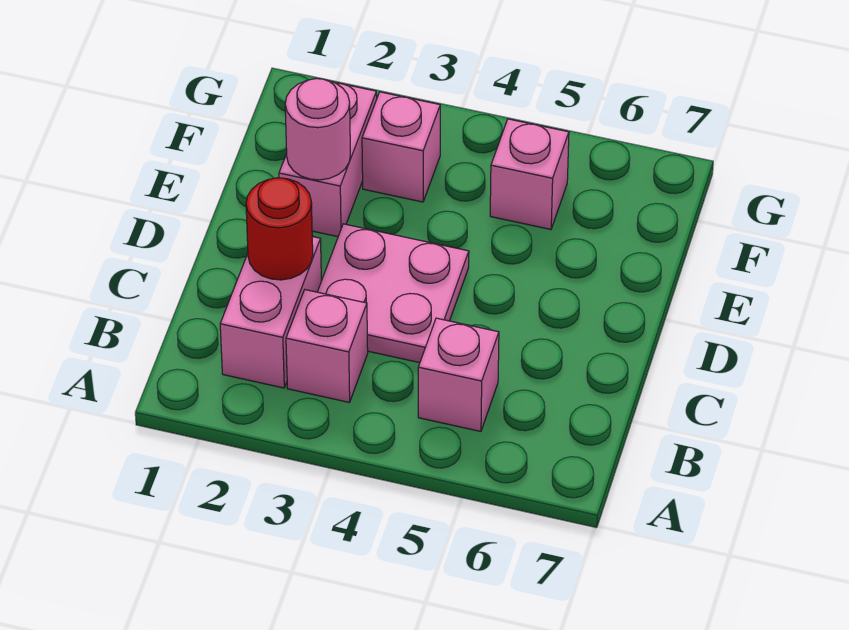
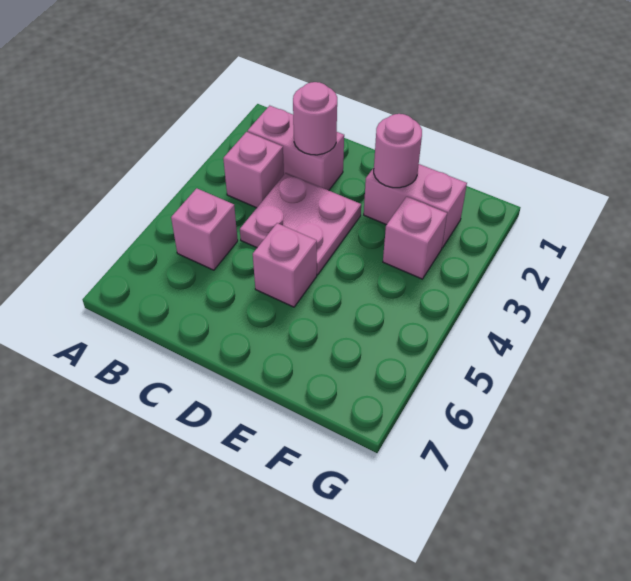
red round brick C2 level 2 -> pink round brick C2 level 2
pink brick F5 level 1 -> pink brick D5 level 1

